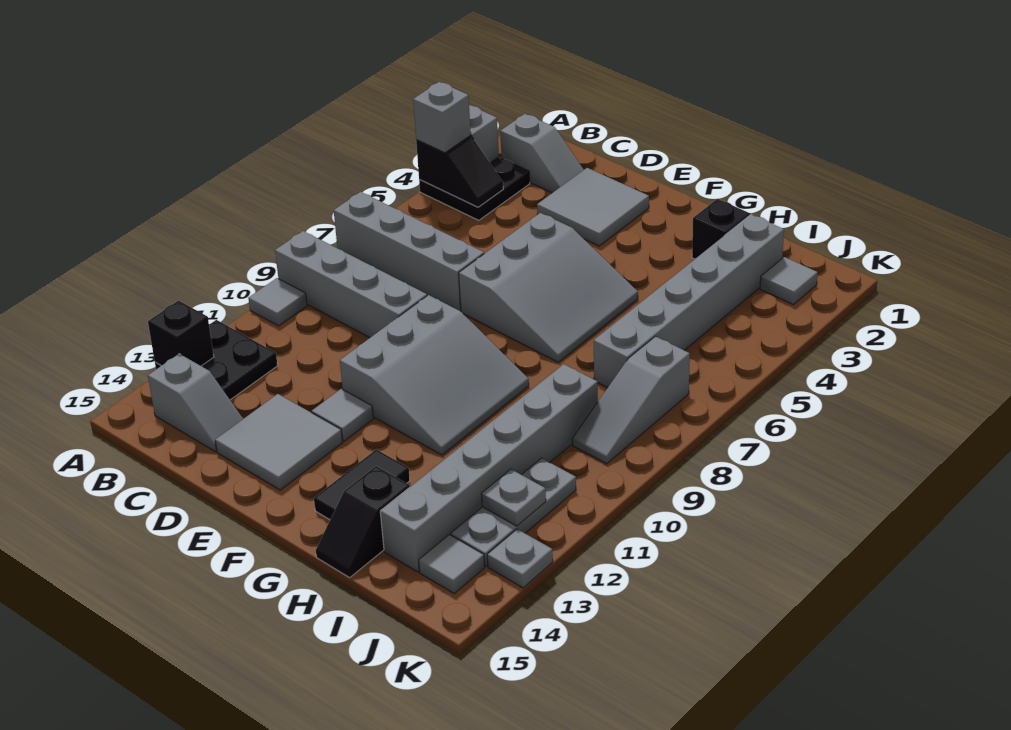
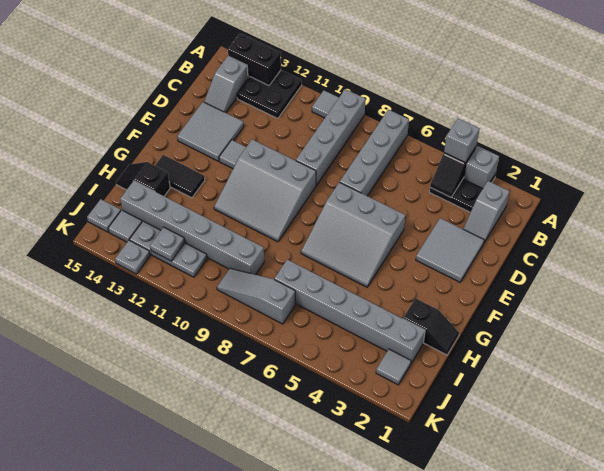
black brick A13 level 2 -> black brick A13:A14 level 2
none -> grey plate J15 level 1

